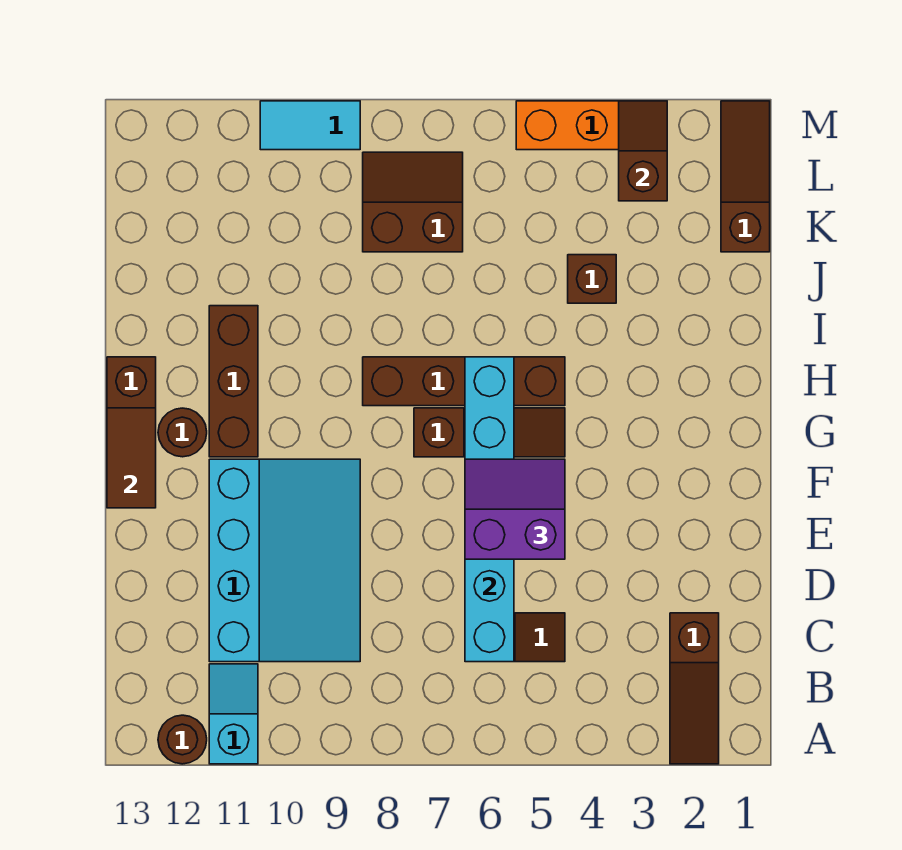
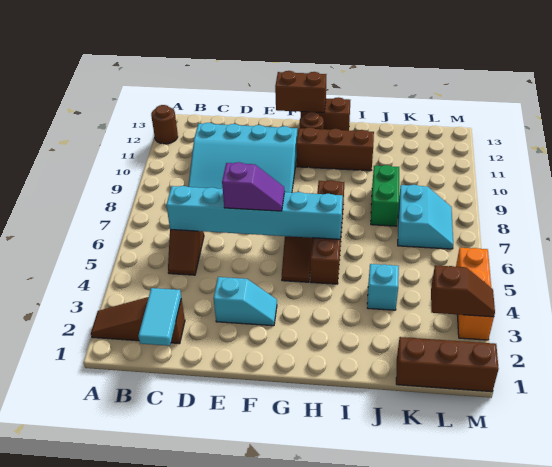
cyan slope A11:B11 level 1 top A -> cyan slope E3:F3 level 1 top E
purple slope E5:F6 level 3 top E -> purple slope E6:F6 level 3 top E
brown tile F13:G13 level 2 -> brown brick F13:G13 level 2
brown brick J4 level 1 -> cyan brick J4 level 1
none -> green brick J8:J9 level 1
brown slope K1:M1 level 1 top K -> brown brick K1:M1 level 1
brown slope K7:L8 level 1 top K -> cyan slope K7:L8 level 1 top K
cyan tile M9:M10 level 1 -> cyan tile C1:C2 level 2

